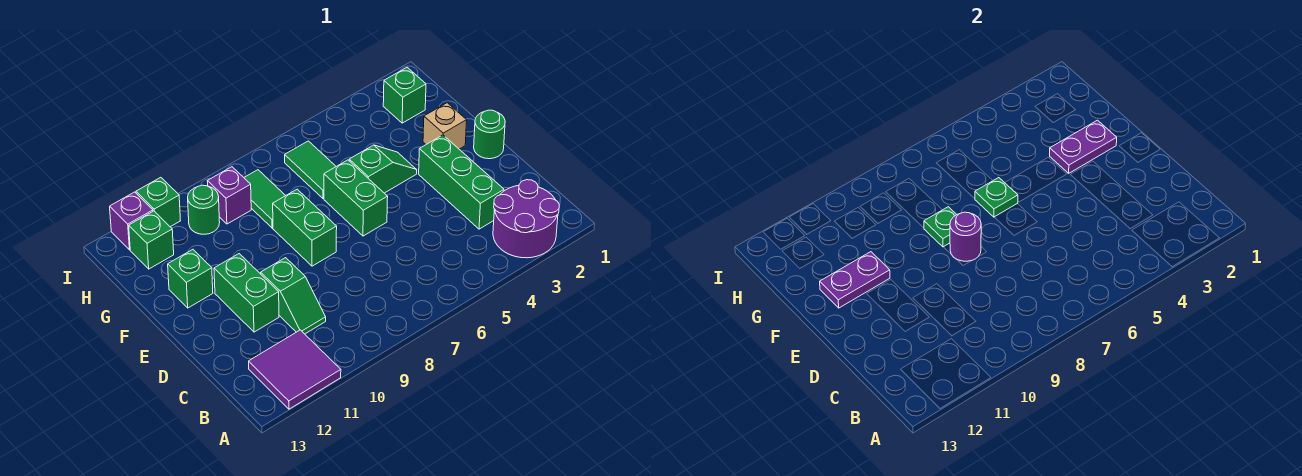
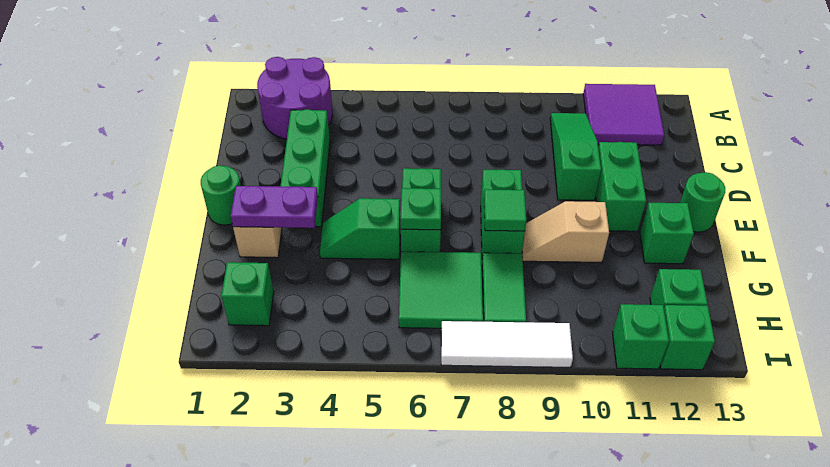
green slope C10:D10 level 1 top D -> green slope B10:D10 level 1 top D
purple round brick E8 level 2 -> none
green plate F8 level 2 -> green tile F8 level 2
none -> tan slope F9:F10 level 1 top 10
purple plate F11:F12 level 2 -> none
green tile G6:H6 level 1 -> green tile G6:H7 level 1
purple brick H9 level 1 -> none
green round brick H10 level 1 -> green round brick E13 level 1
none -> white tile I7:I9 level 1
purple brick I12 level 1 -> green brick I12 level 1

